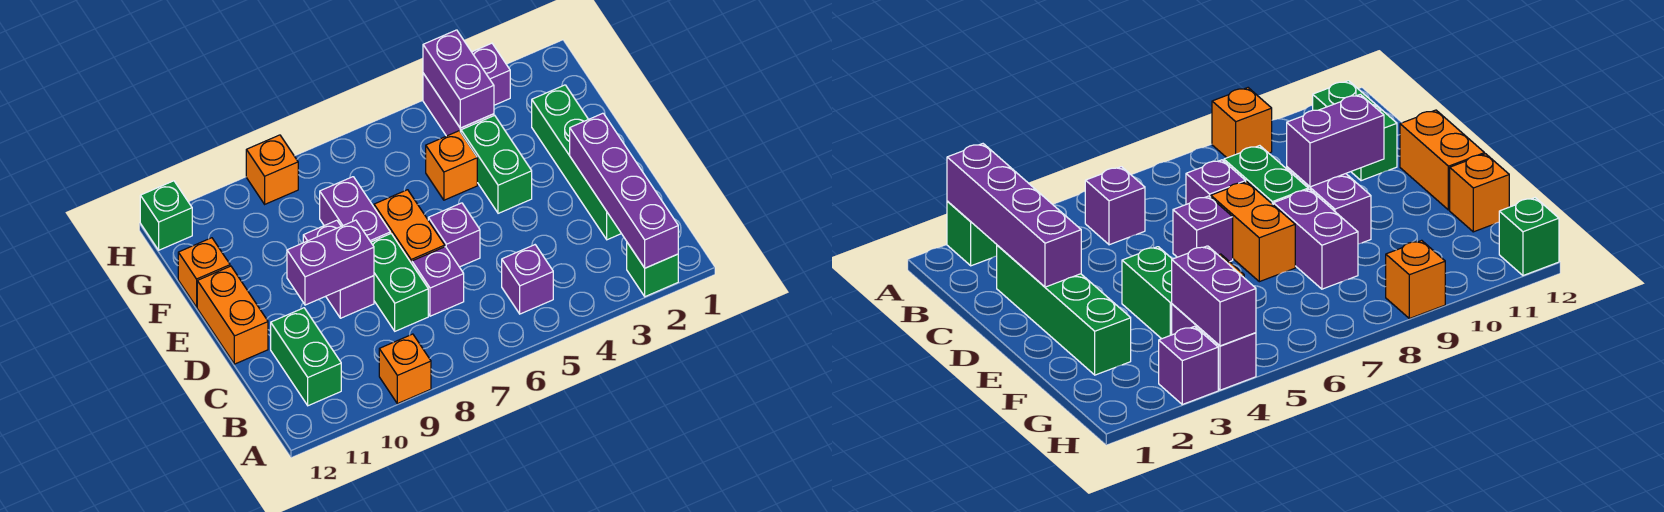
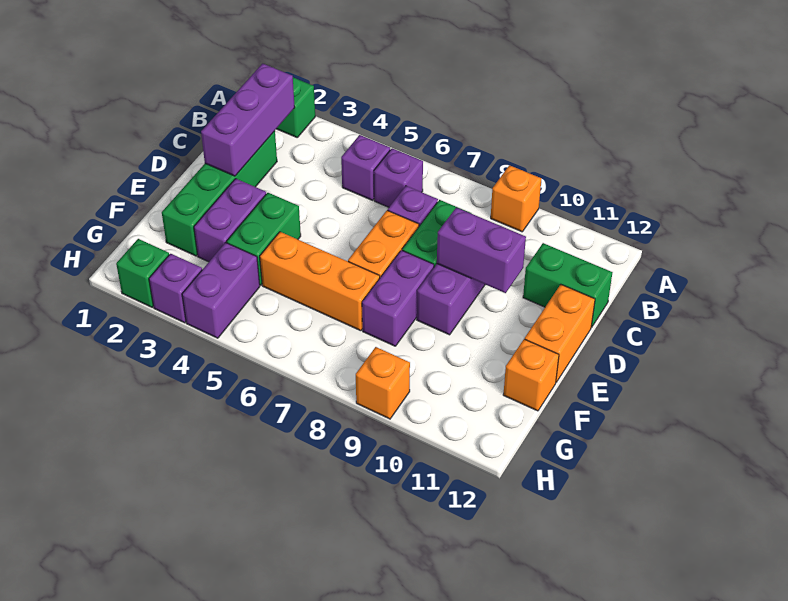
purple brick A2:D2 level 2 -> purple brick B2:D2 level 2
green brick B11:C11 level 1 -> green brick C11:C12 level 1
purple brick D6 level 1 -> purple brick B6 level 1
orange brick F5 level 1 -> orange brick F5:F7 level 1
purple brick G4:H4 level 2 -> purple brick E3:F3 level 1
green brick H12 level 1 -> green brick H2 level 1

